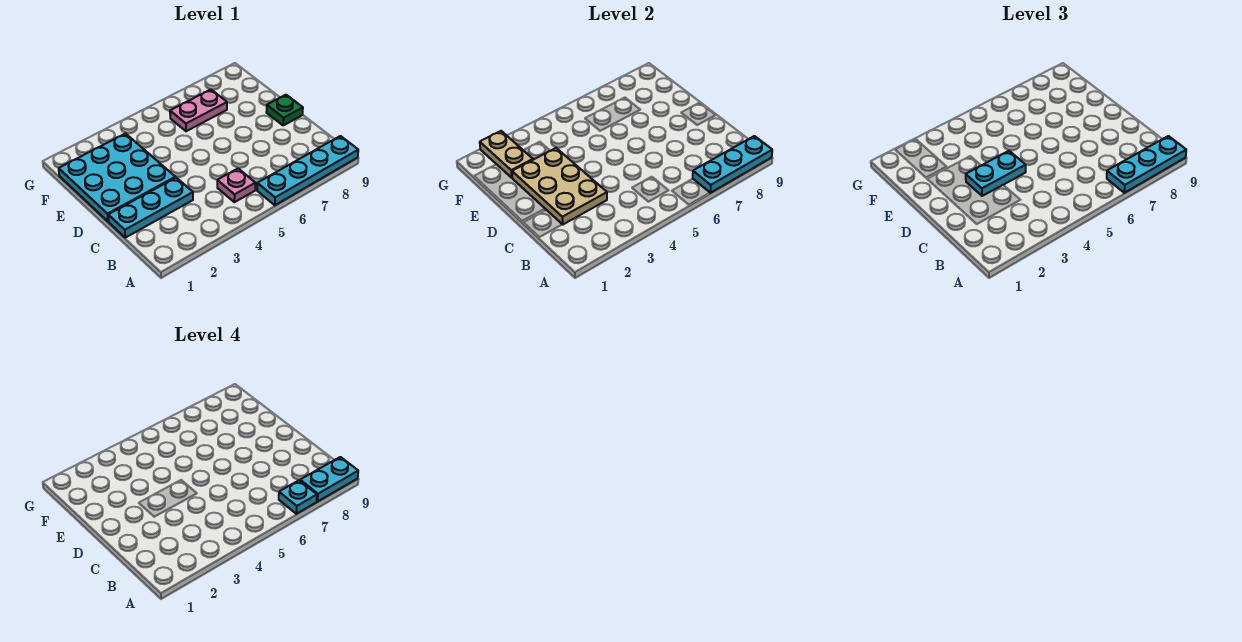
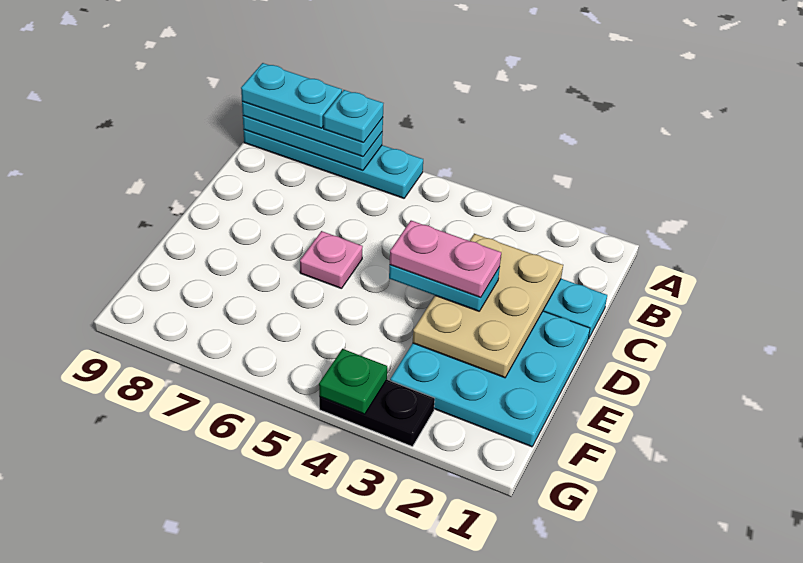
pink plate B5 level 1 -> pink plate D6 level 1
green plate D9 level 1 -> green plate G4 level 2
tan plate F2:G2 level 2 -> none
pink plate F6:F7 level 1 -> pink plate D3:D4 level 4
none -> black plate G3:G4 level 1

